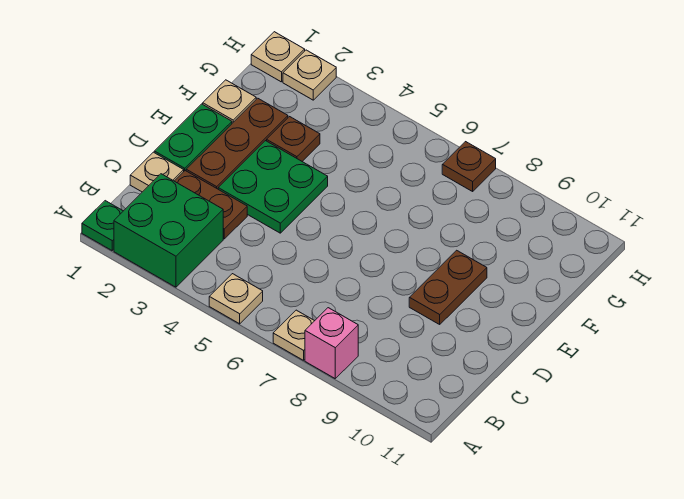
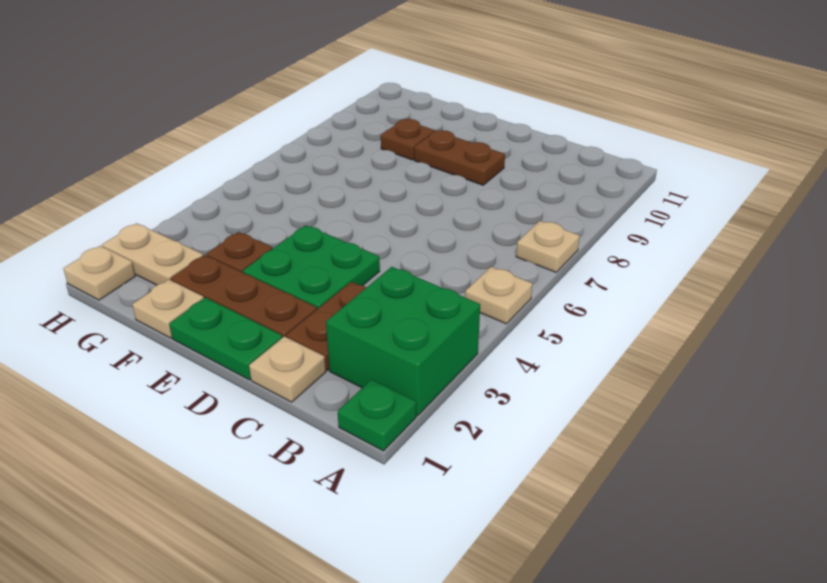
pink brick A8 level 1 -> none
tan plate H2 level 1 -> tan plate G2:H2 level 1
brown plate H7 level 1 -> brown plate F9 level 1

